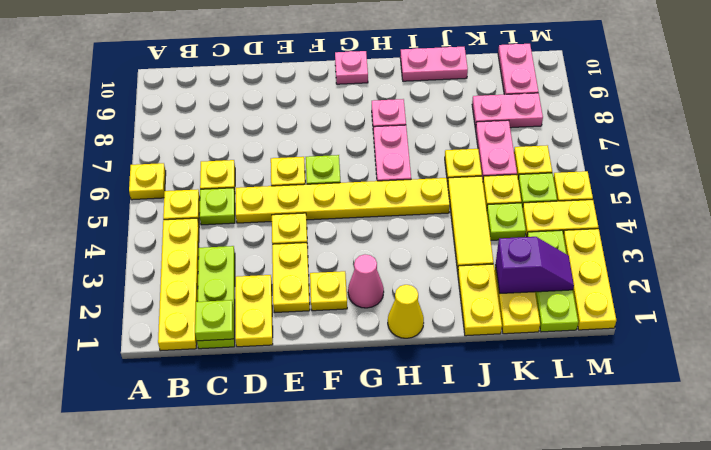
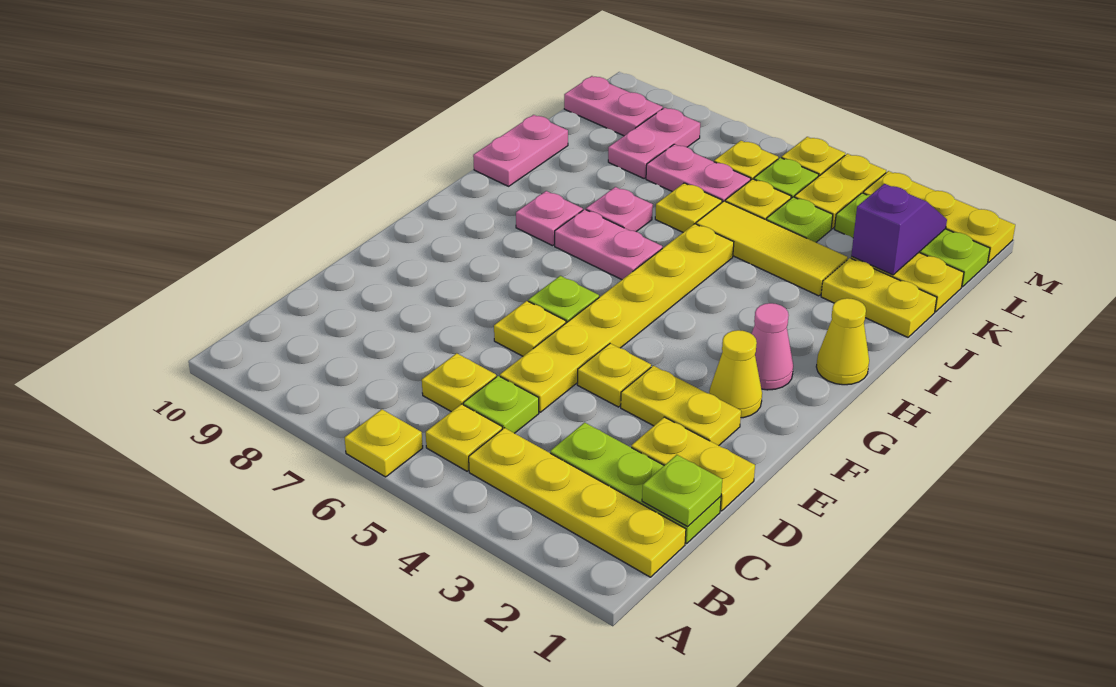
yellow plate F2 level 1 -> yellow cone F2 level 1
pink plate G10 level 1 -> pink plate I7 level 1

